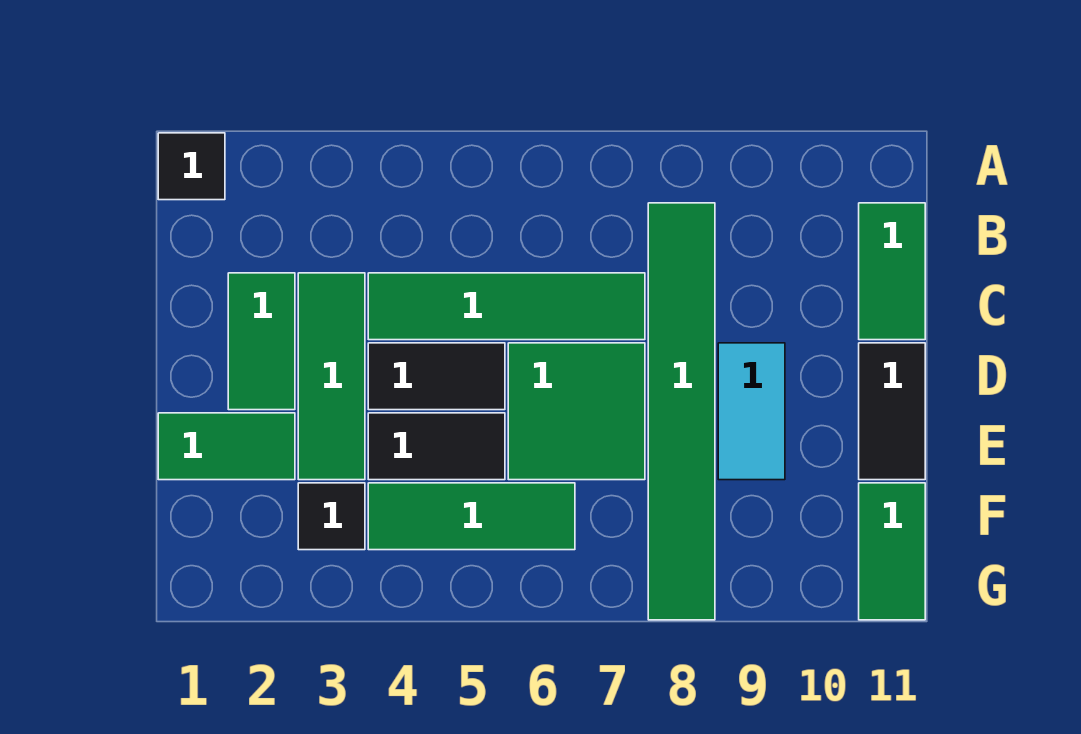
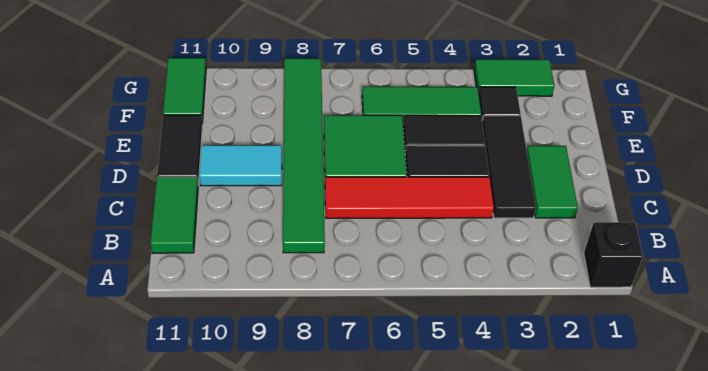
black tile A1 level 1 -> black brick A1 level 1
green tile C3:E3 level 1 -> black tile C3:E3 level 1
green tile C4:C7 level 1 -> red tile C4:C7 level 1
cyan tile D9:E9 level 1 -> cyan tile D9:D10 level 1
green tile E1:E2 level 1 -> green tile G2:G3 level 1

